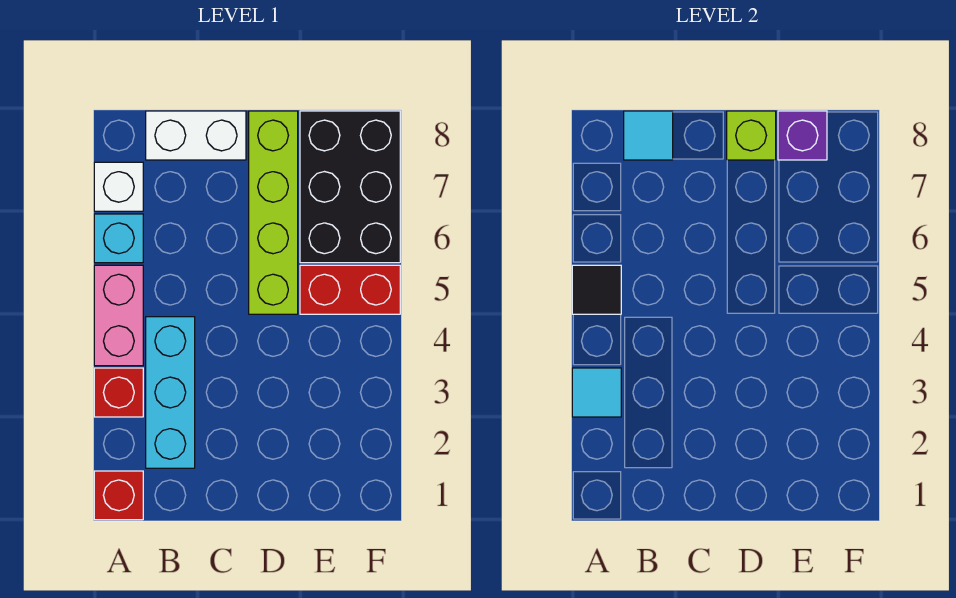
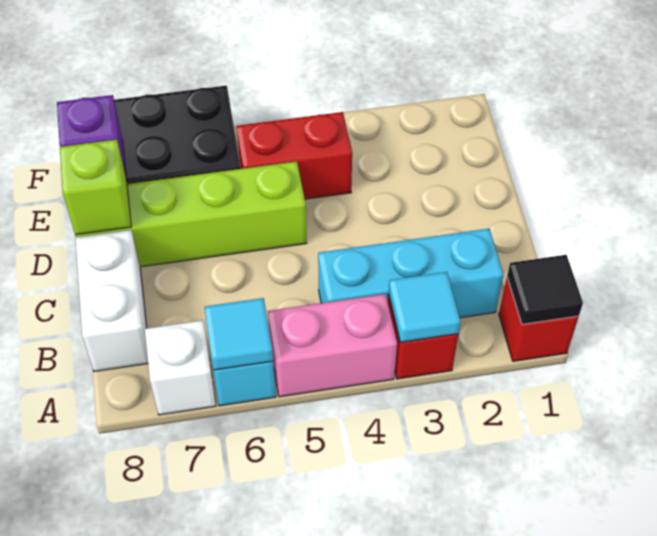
black tile A5 level 2 -> black tile A1 level 2
cyan tile B8 level 2 -> cyan tile A6 level 2
red brick E5:F5 level 1 -> red brick E4:E5 level 1

